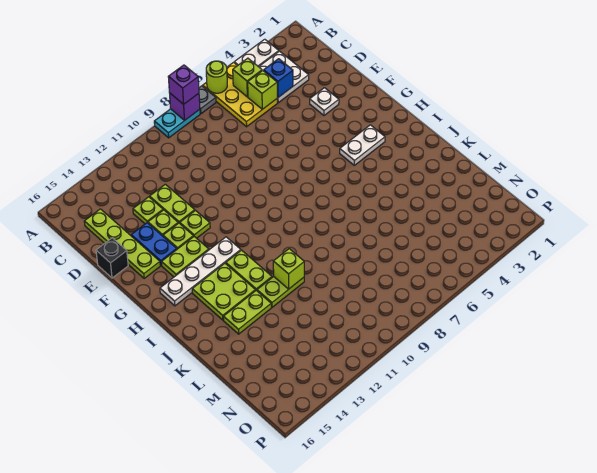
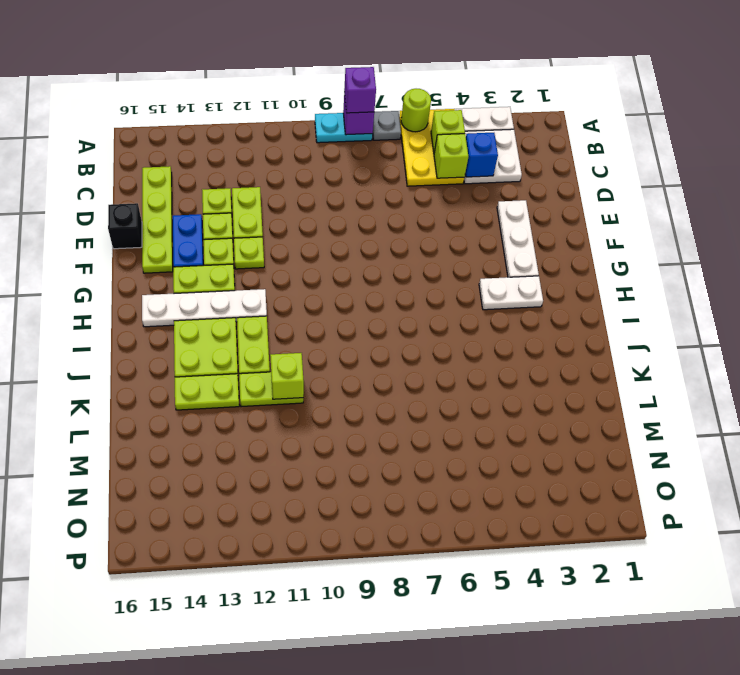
white plate E3 level 1 -> white plate E3:G3 level 1

